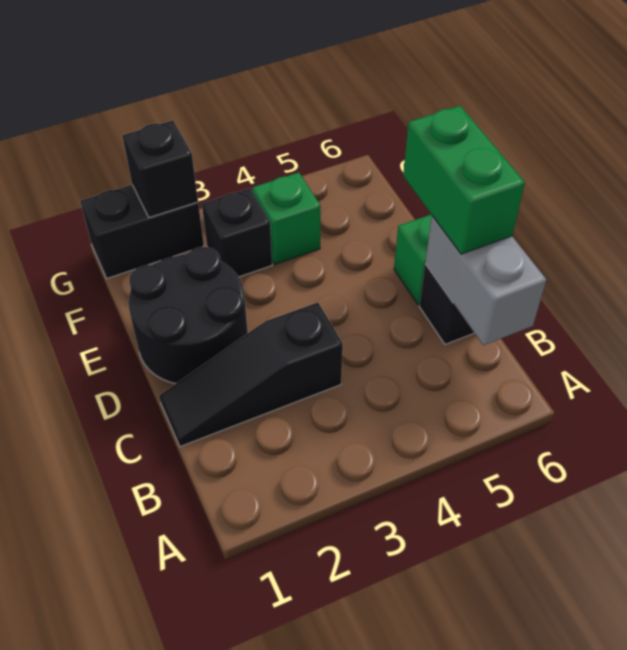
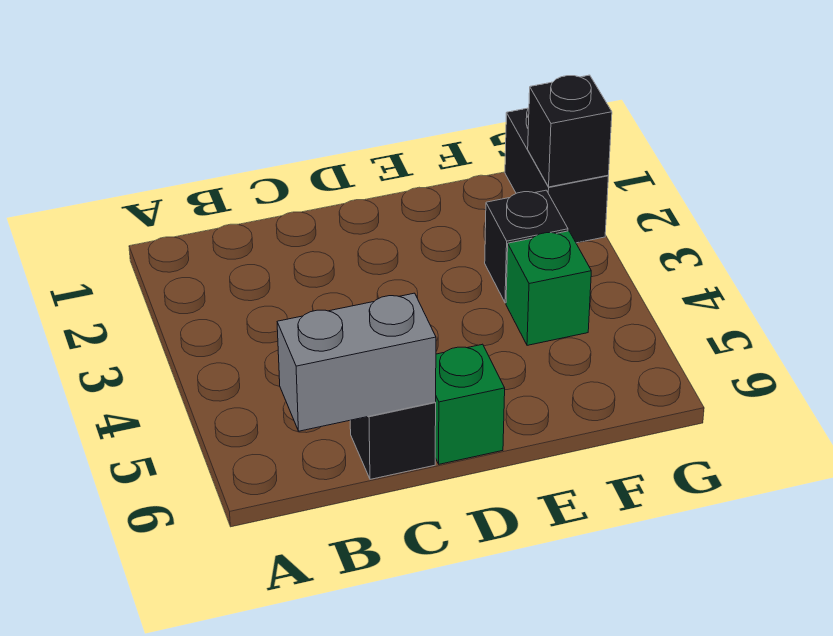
black slope C1:C3 level 1 top 3 -> none
green brick C6:D6 level 3 -> none
black round brick D1:E2 level 1 -> none

